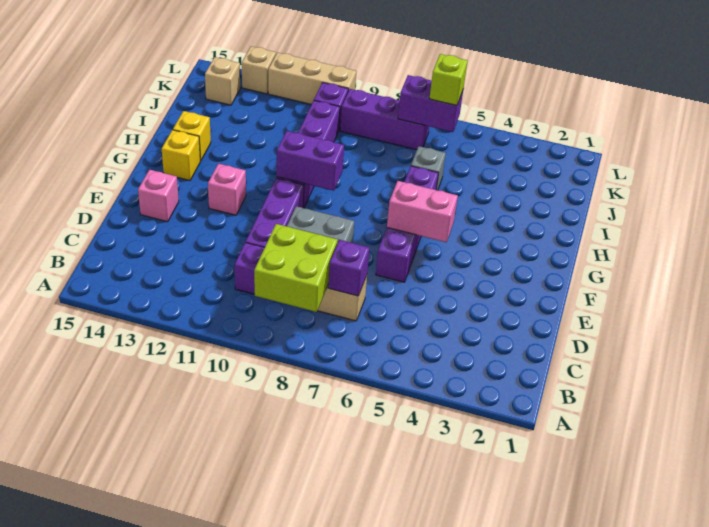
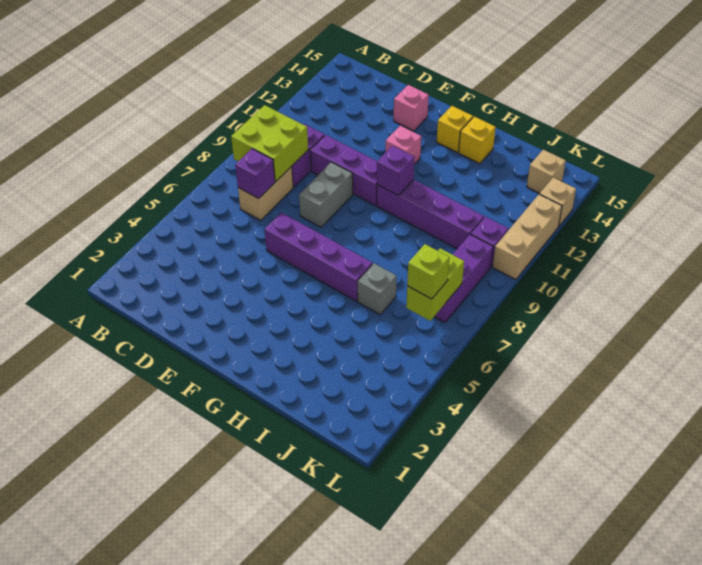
pink brick F5:F6 level 2 -> none
purple brick G9:G10 level 2 -> purple brick G10 level 2
purple brick K6:K7 level 2 -> lime brick K6:K7 level 2

